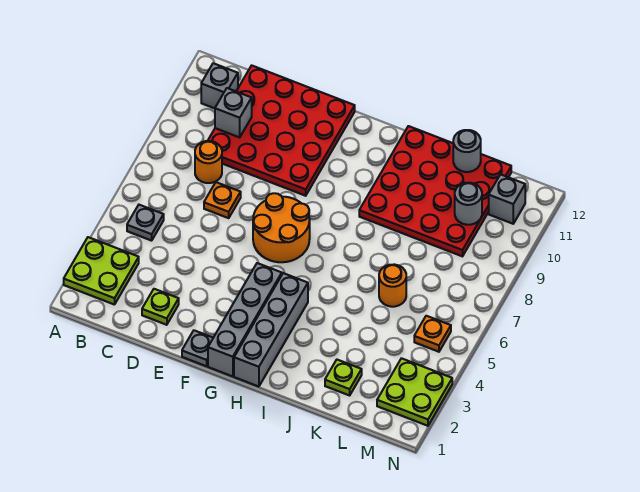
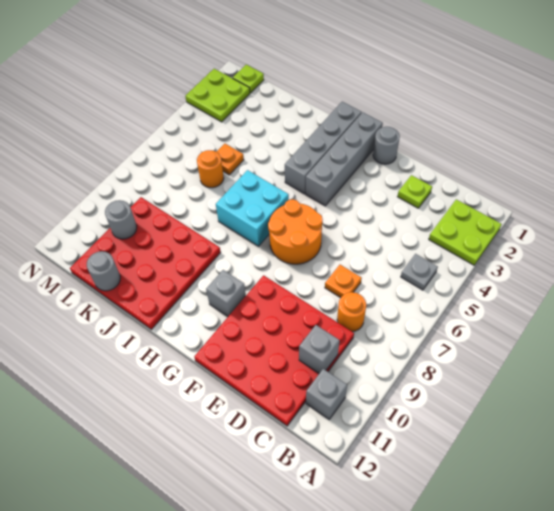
grey plate F1 level 1 -> grey round brick F1 level 1
none -> cyan brick H6:I7 level 1
lime plate K2 level 1 -> lime plate M1 level 1
orange plate M5 level 1 -> orange plate K5 level 1
grey brick M11 level 1 -> grey brick G10 level 1

